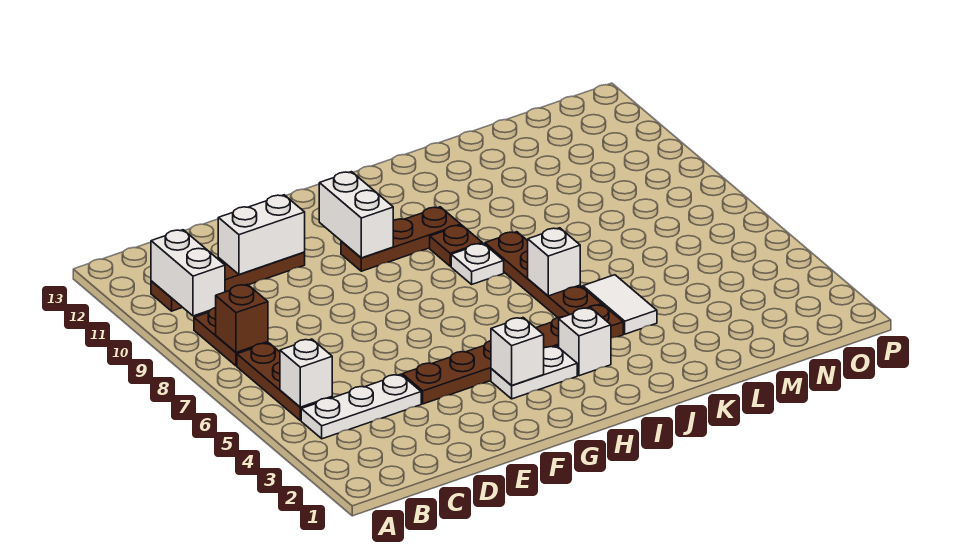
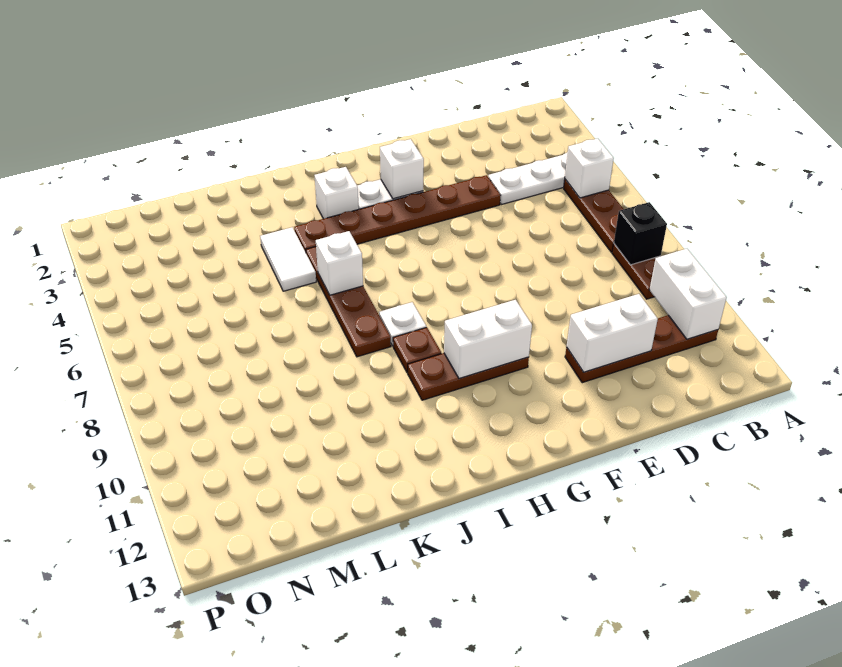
brown brick B8 level 2 -> black brick B8 level 2
white brick G10:G11 level 2 -> white brick G10:H10 level 2

